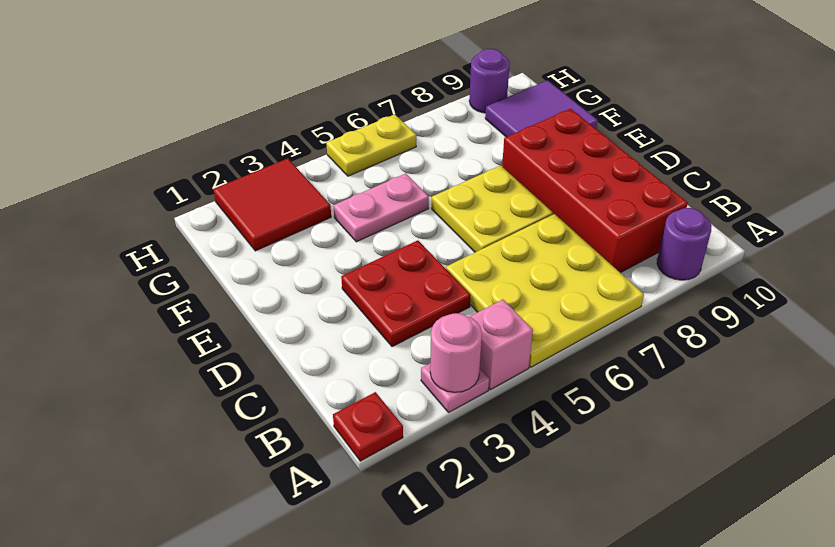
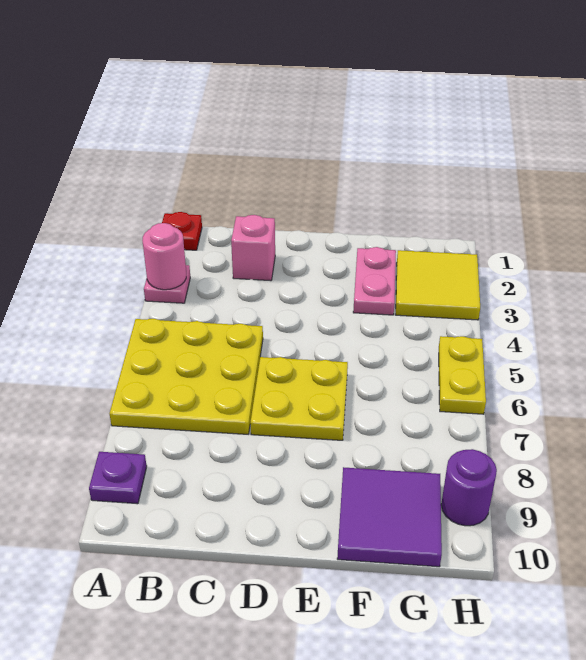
pink brick A4 level 1 -> pink brick C2 level 1
purple round brick A9 level 1 -> purple plate A9 level 1
red brick B8:E9 level 1 -> none
red plate C3:D4 level 1 -> none
pink plate F4:F5 level 1 -> pink plate F2:F3 level 1
red tile G2:H3 level 1 -> yellow tile G2:H3 level 1

